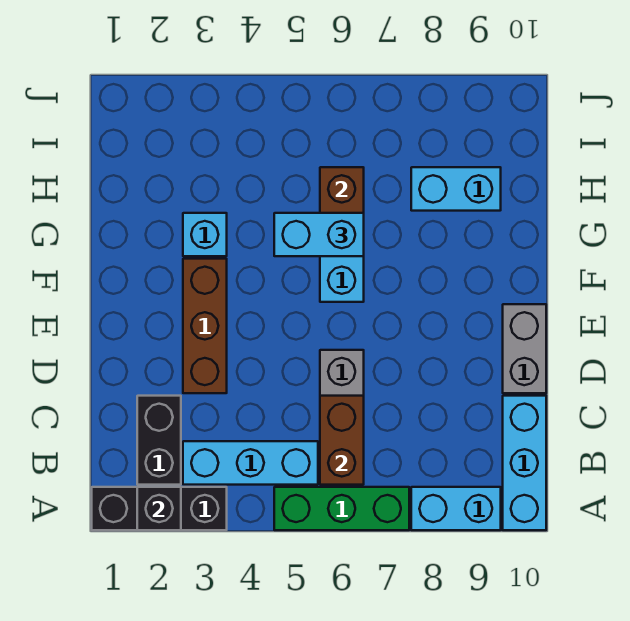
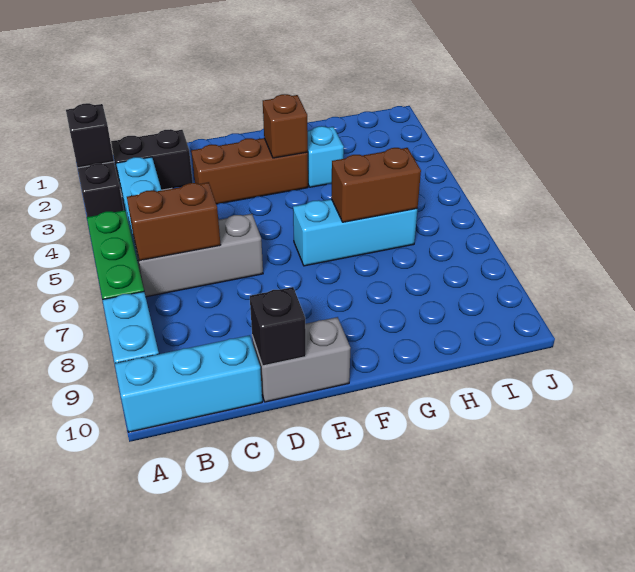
none -> black brick D10 level 2
none -> brown brick F3 level 2
cyan brick G5:G6 level 3 -> none
cyan brick H8:H9 level 1 -> none

